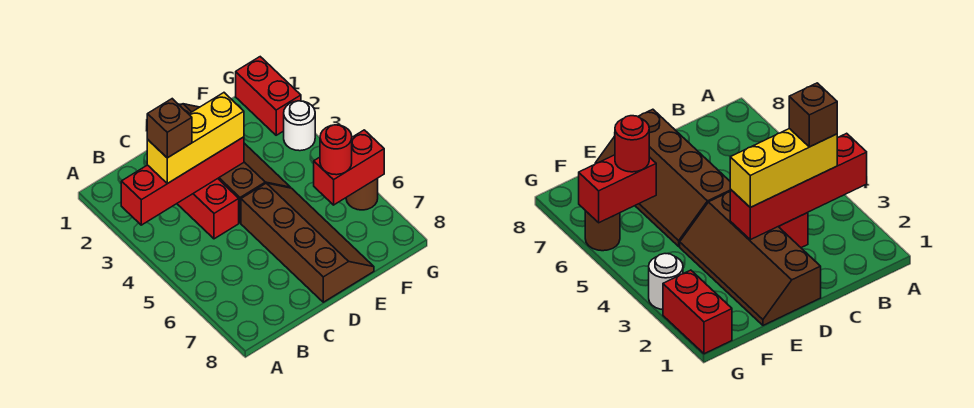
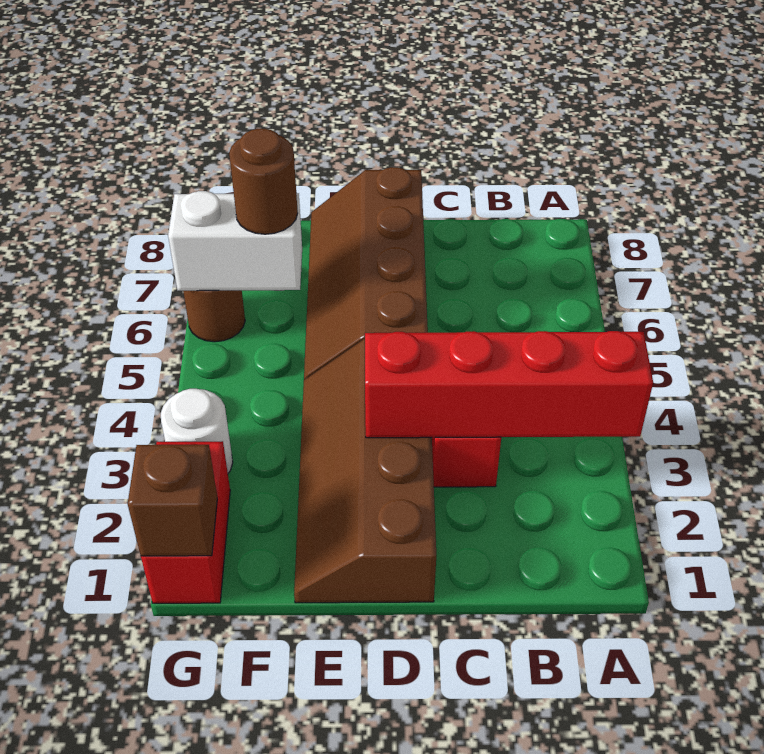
yellow brick B3:D3 level 3 -> none
brown brick B3 level 4 -> brown brick G1 level 2
red brick F6:G6 level 2 -> white brick F6:G6 level 2
red round brick F6 level 3 -> brown round brick F6 level 3

